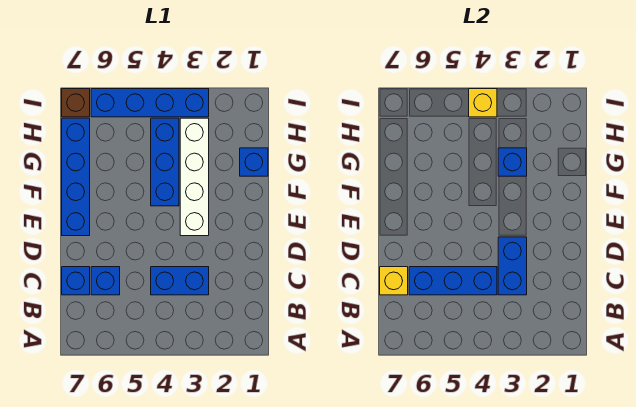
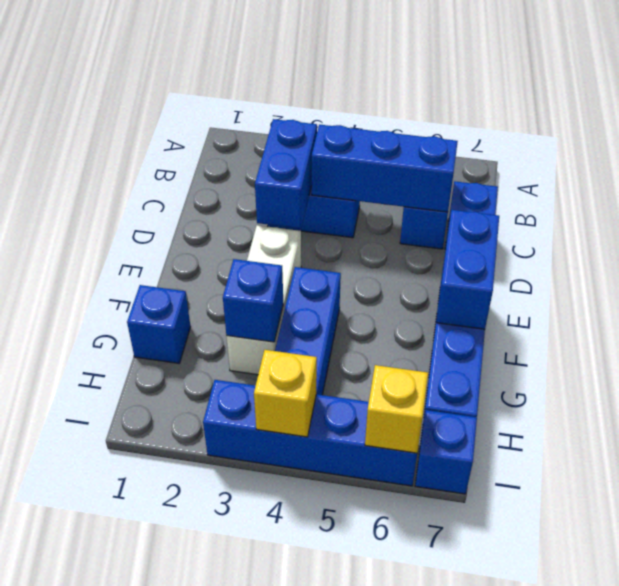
yellow brick C7 level 2 -> yellow brick I6 level 2
white brick E3:H3 level 1 -> white brick E3:G3 level 1
none -> blue brick E7:F7 level 2
brown brick I7 level 1 -> blue brick I7 level 1

